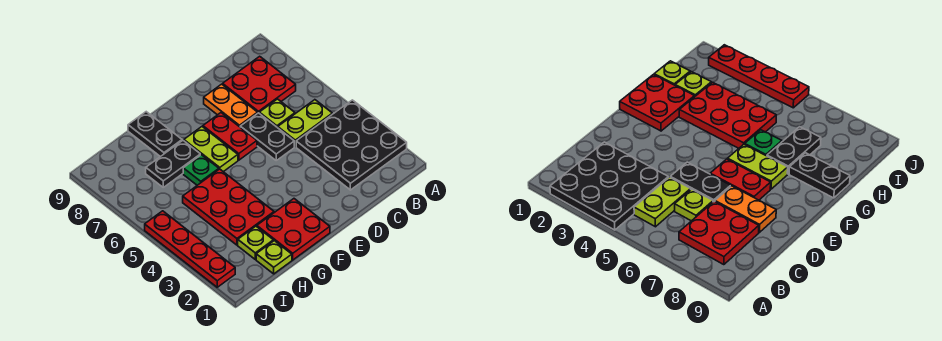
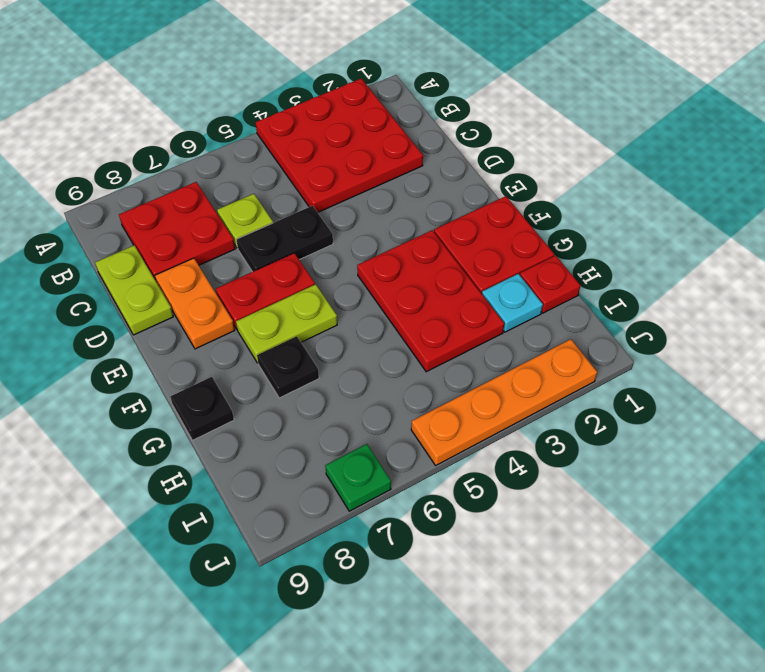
black plate A2:C4 level 1 -> red plate A2:C4 level 1
lime plate B5:C5 level 1 -> lime plate C9:D9 level 1
orange plate D7:D8 level 1 -> orange plate D8:E8 level 1
red plate G3:H5 level 1 -> red plate F3:H4 level 1
green plate G6 level 1 -> green plate J7 level 1
black plate G7:H7 level 1 -> black plate G7 level 1
black plate G8:G9 level 1 -> black plate G9 level 1
lime plate H1 level 1 -> red plate H1 level 1
lime plate H2 level 1 -> cyan plate H2 level 1
red plate J2:J5 level 1 -> orange plate J2:J5 level 1

